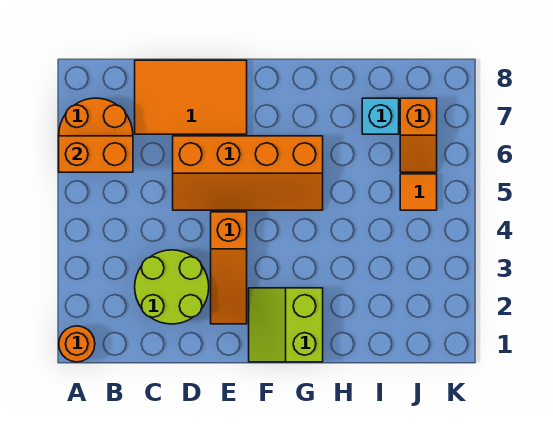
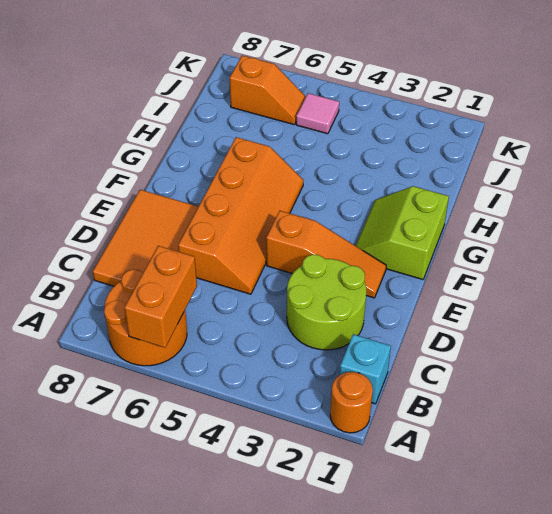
lime slope F1:G2 level 1 top G -> lime slope F1:G2 level 1 top 1
cyan brick I7 level 1 -> cyan brick B1 level 1
orange tile J5 level 1 -> pink tile J5 level 1

